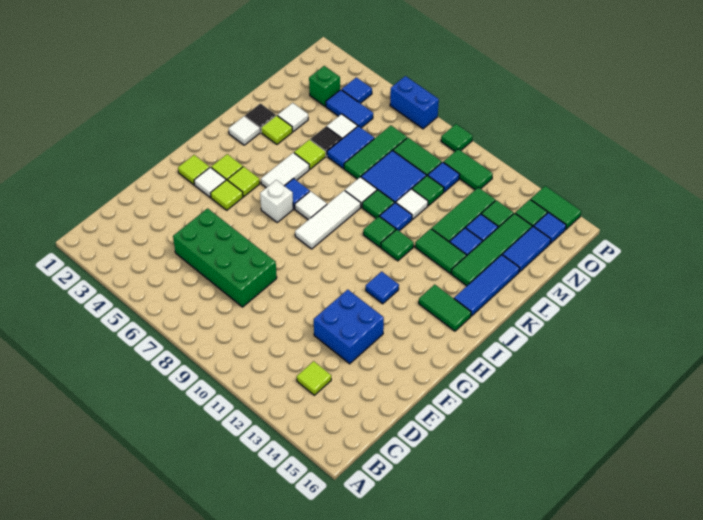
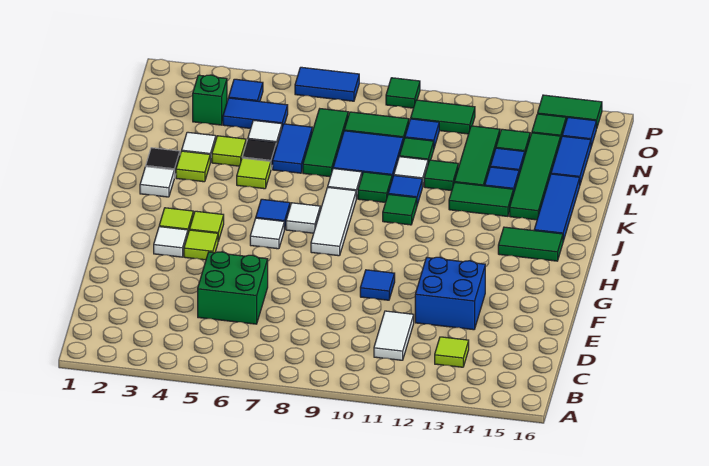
green brick D5:E8 level 1 -> green brick D5:E6 level 1
lime tile G2 level 1 -> lime tile L4 level 1
white brick H6 level 1 -> white tile H6 level 1
blue tile H12 level 1 -> blue tile F10 level 1
white tile I5:J5 level 1 -> white tile C11:D11 level 1
green tile J11 level 1 -> green tile L11 level 1
blue brick P6:P7 level 1 -> blue tile P6:P7 level 1

